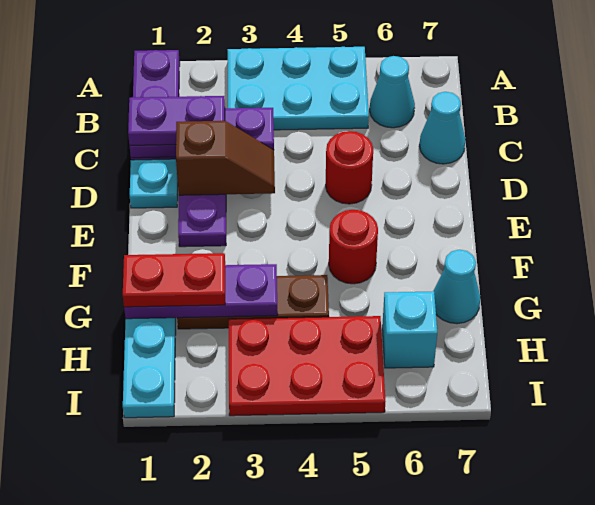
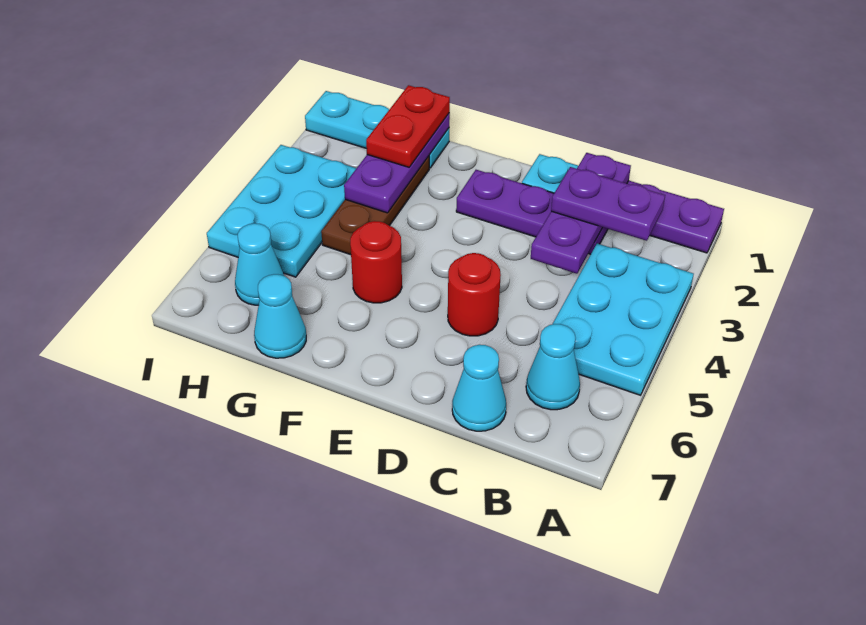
purple plate C1:C2 level 3 -> purple plate B2:C2 level 3
brown slope D2:D3 level 2 top 2 -> none
red plate H3:I5 level 1 -> cyan plate H3:I5 level 1
cyan brick H6 level 1 -> cyan cone H6 level 1

